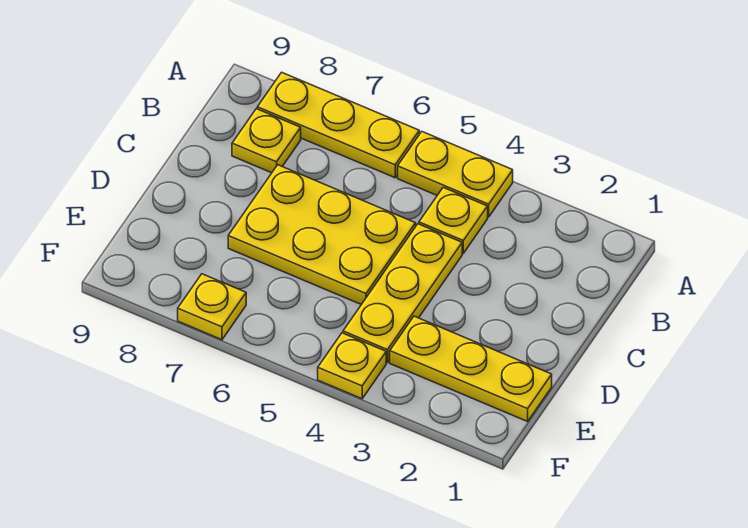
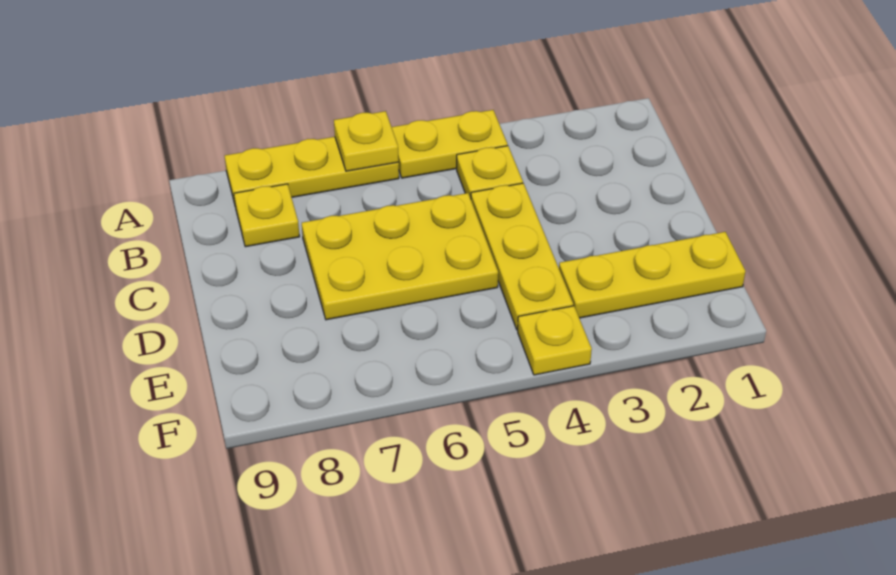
yellow plate F7 level 1 -> yellow plate A6 level 2

